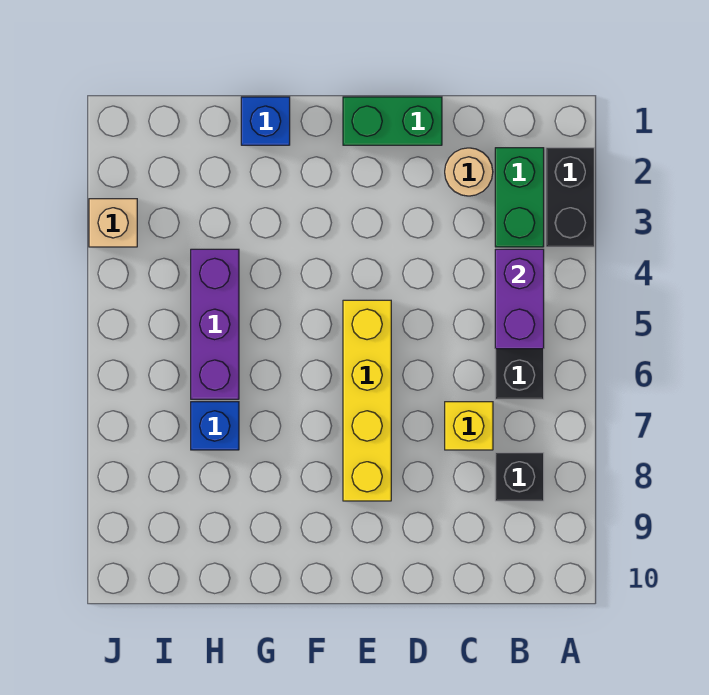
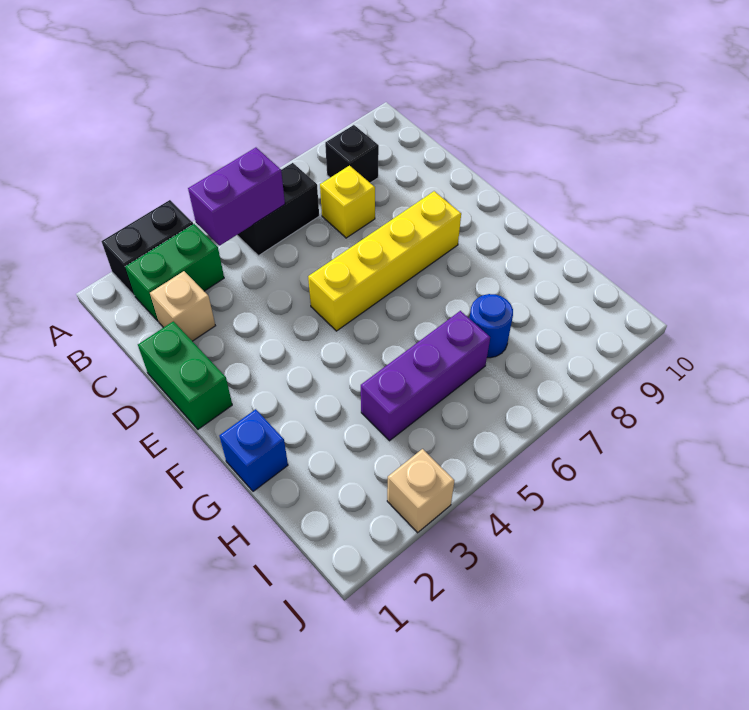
tan round brick C2 level 1 -> tan brick C2 level 1
blue brick H7 level 1 -> blue round brick H7 level 1

